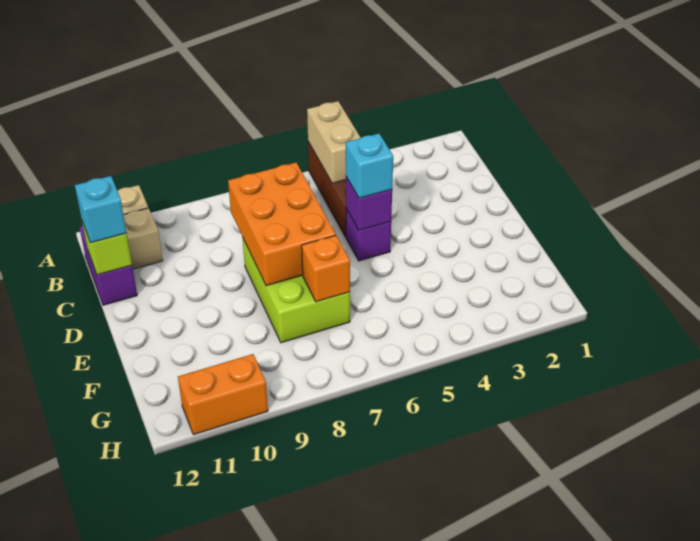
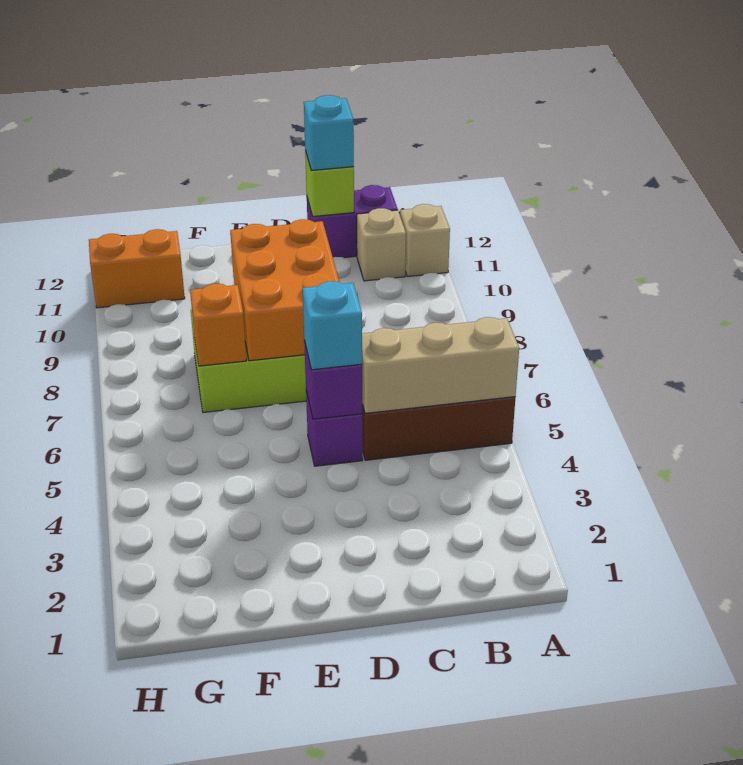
tan brick A5:B5 level 2 -> tan brick A5:C5 level 2
orange brick C7:E8 level 2 -> orange brick D7:E9 level 2
orange brick H10:H11 level 1 -> orange brick G11:H11 level 1

